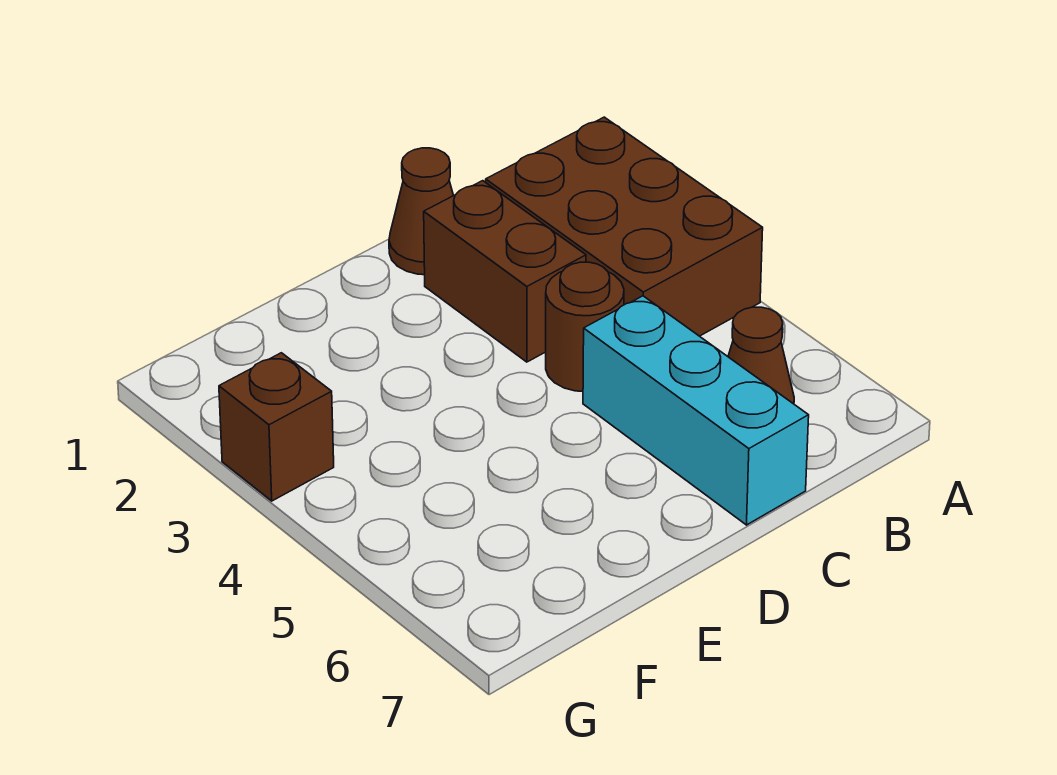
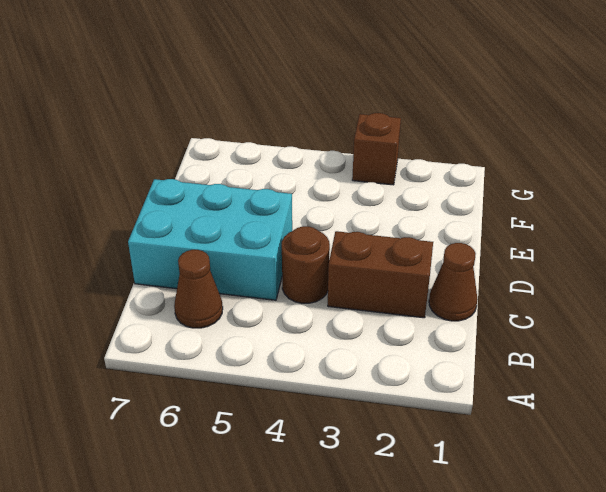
brown brick A2:B4 level 1 -> none
cyan brick C5:C7 level 1 -> cyan brick C5:D7 level 1

